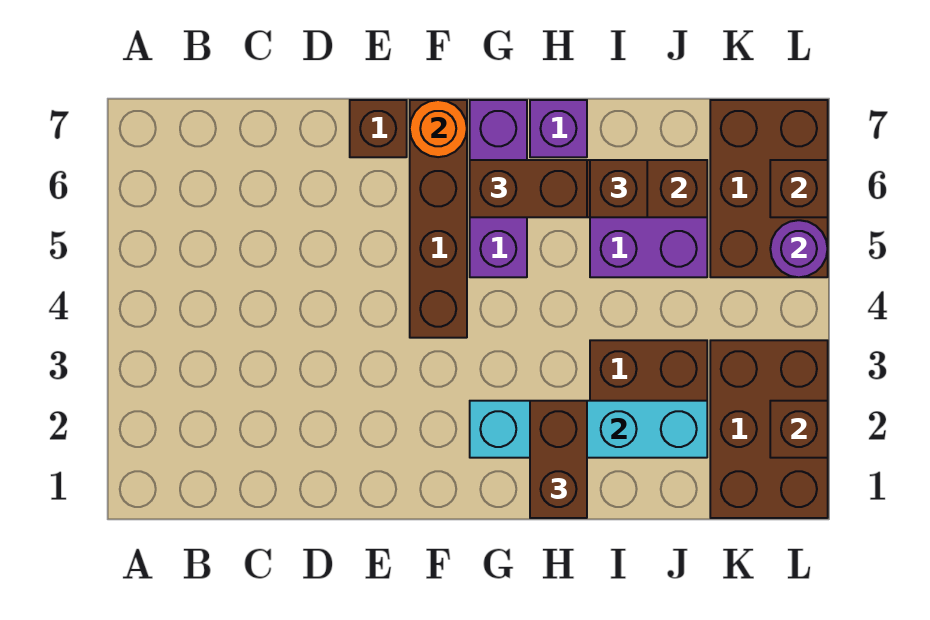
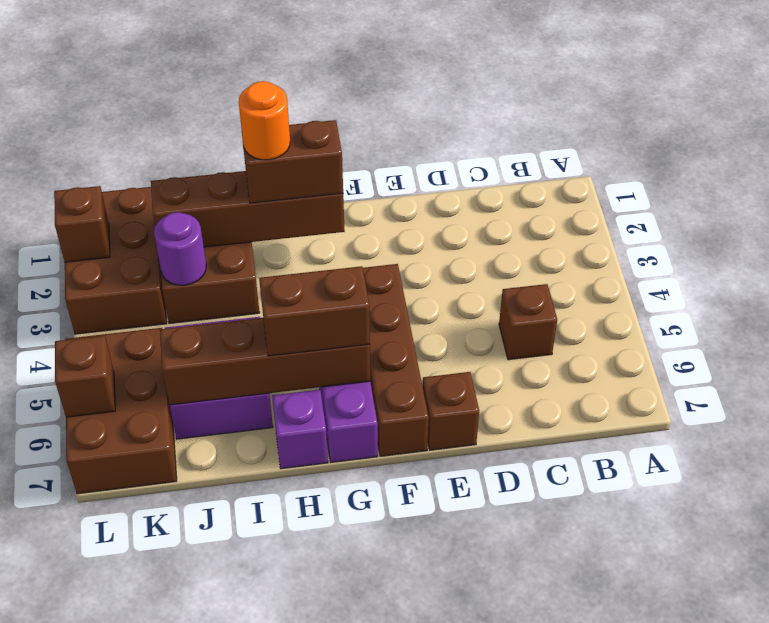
orange round brick F7 level 2 -> orange round brick H2 level 4
cyan brick G2:J2 level 2 -> brown brick G2:J2 level 2
brown brick H1:H2 level 3 -> brown brick G2:H2 level 3
brown brick I6 level 3 -> brown brick C5 level 1
purple round brick L5 level 2 -> purple round brick J3 level 2

